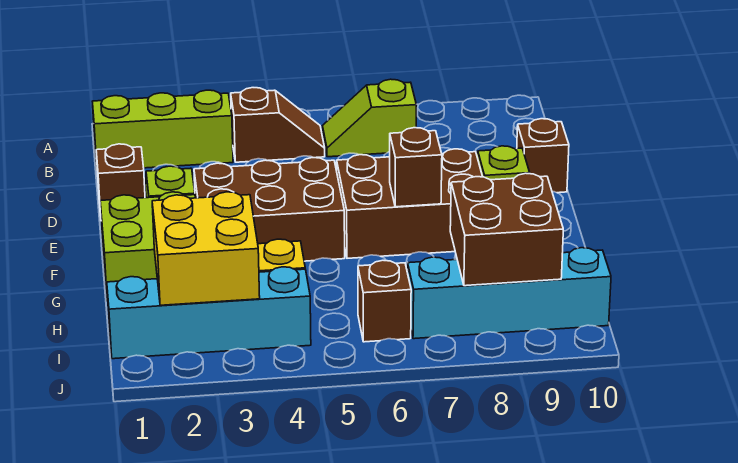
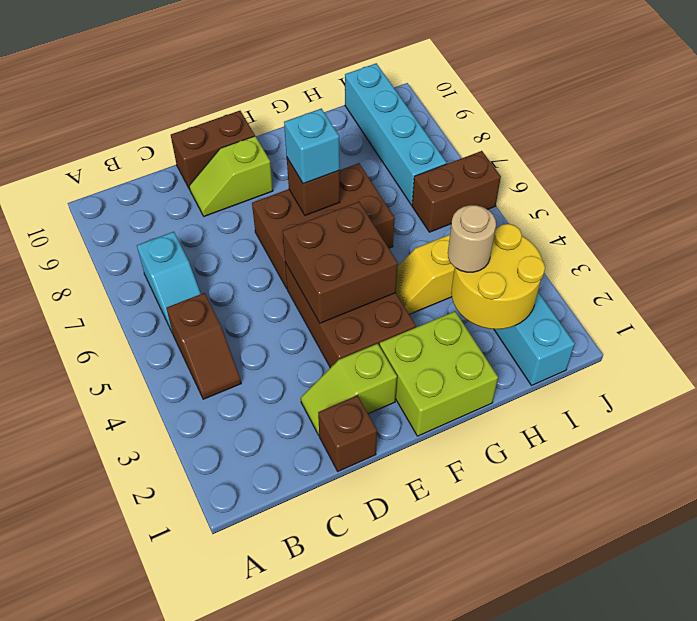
lime brick B1:B3 level 1 -> none
brown slope B4:B5 level 1 top 4 -> brown slope B4:B5 level 1 top 5
lime slope B6:B7 level 1 top 7 -> cyan slope B6:B7 level 1 top 7
brown brick D10 level 1 -> brown brick D10:E10 level 1
brown brick E6:F8 level 1 -> brown brick E6:G7 level 1
none -> cyan brick F7 level 3
yellow brick H2:I3 level 2 -> yellow round brick H2:I3 level 2
none -> tan round brick H3 level 3
brown brick H8:I9 level 2 -> brown brick E4:F5 level 2
brown brick I6 level 1 -> brown brick I6:J6 level 1

